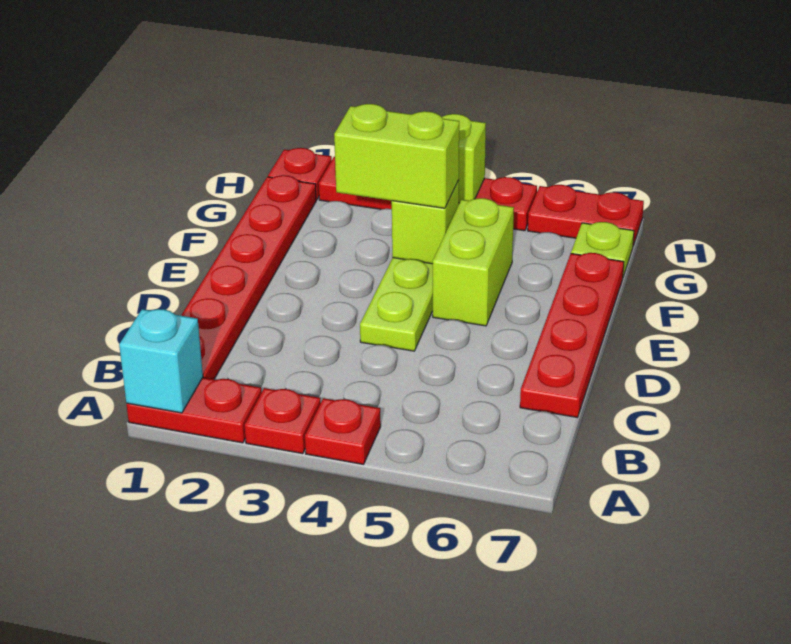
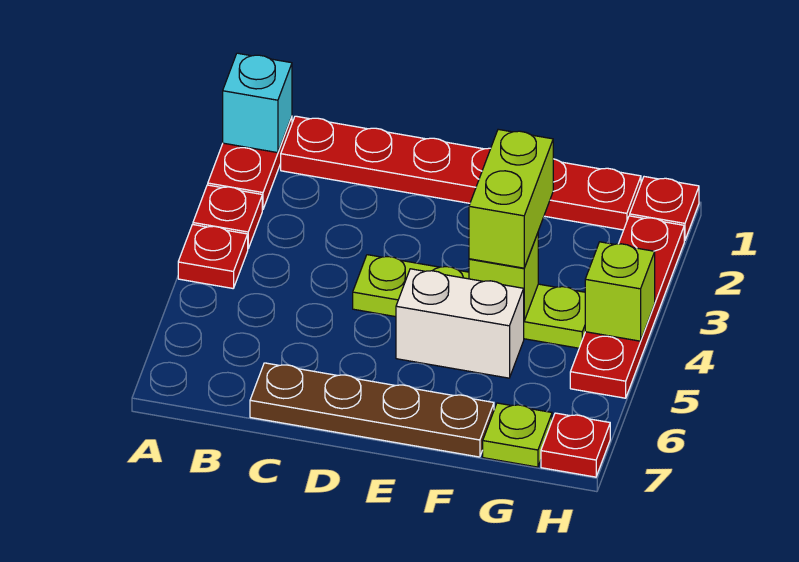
red plate C7:F7 level 1 -> brown plate C7:F7 level 1
lime brick E5:F5 level 1 -> white brick E5:F5 level 1
red plate H6:H7 level 1 -> red plate H7 level 1

